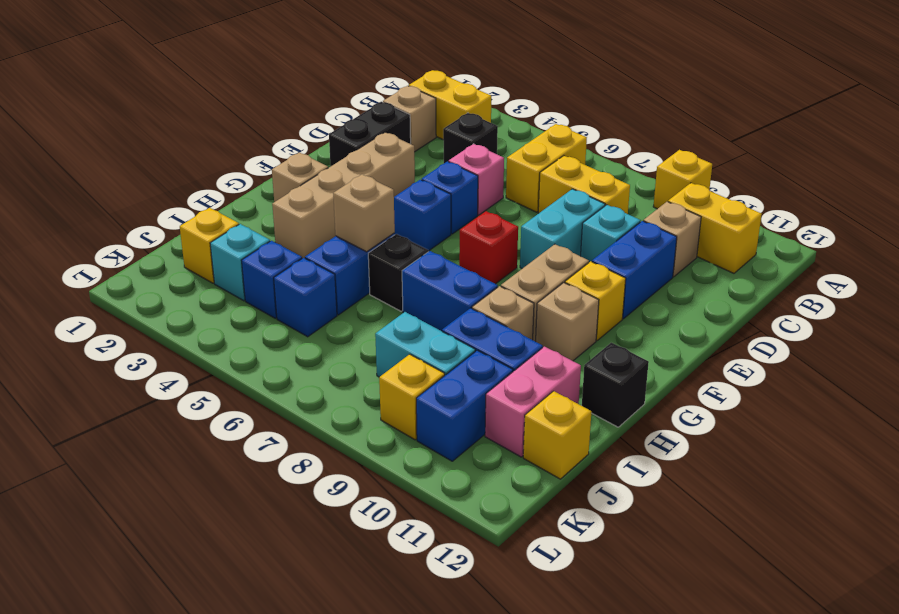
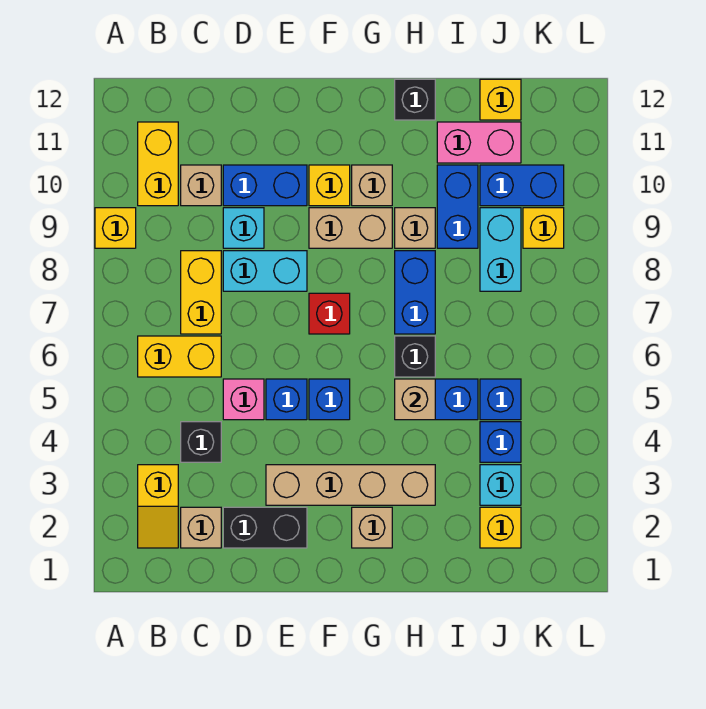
yellow brick B2:B3 level 1 -> yellow slope B2:B3 level 1 top 3

